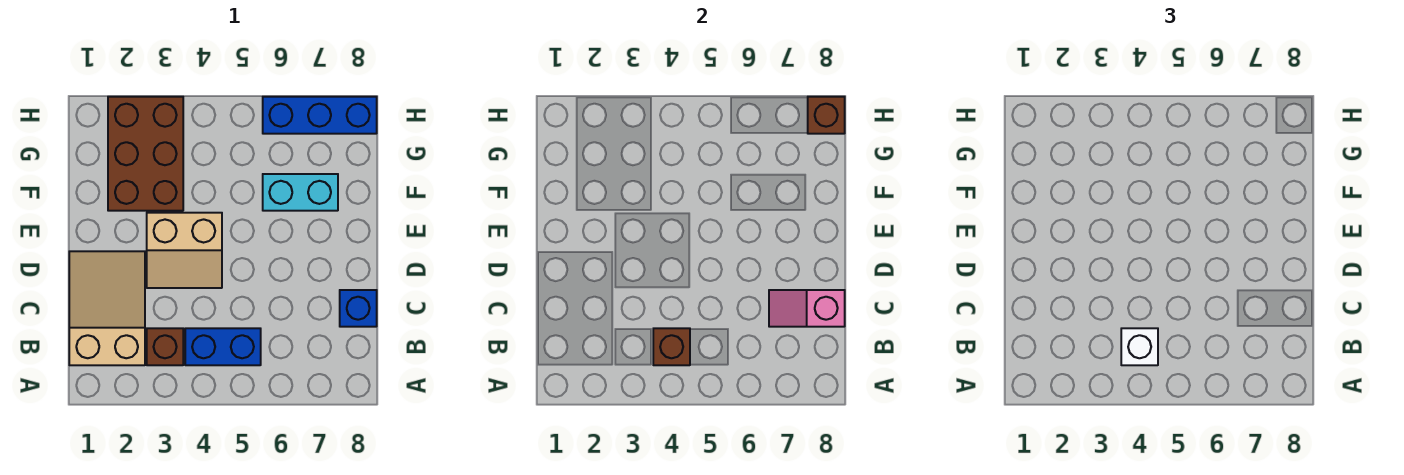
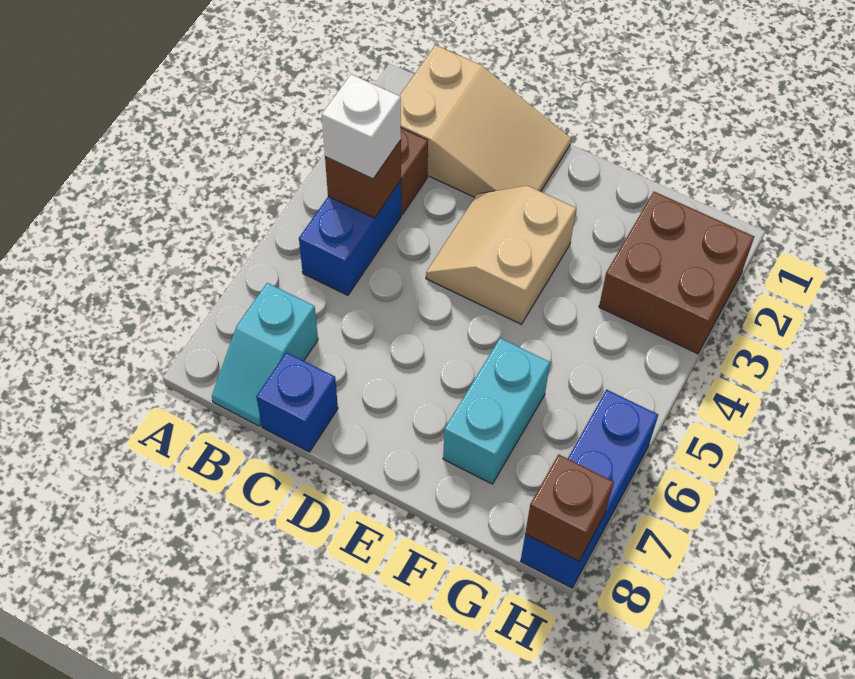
none -> cyan slope B7:B8 level 1 top 7
pink slope C7:C8 level 2 top 8 -> none
brown brick F2:H3 level 1 -> brown brick G2:H3 level 1

